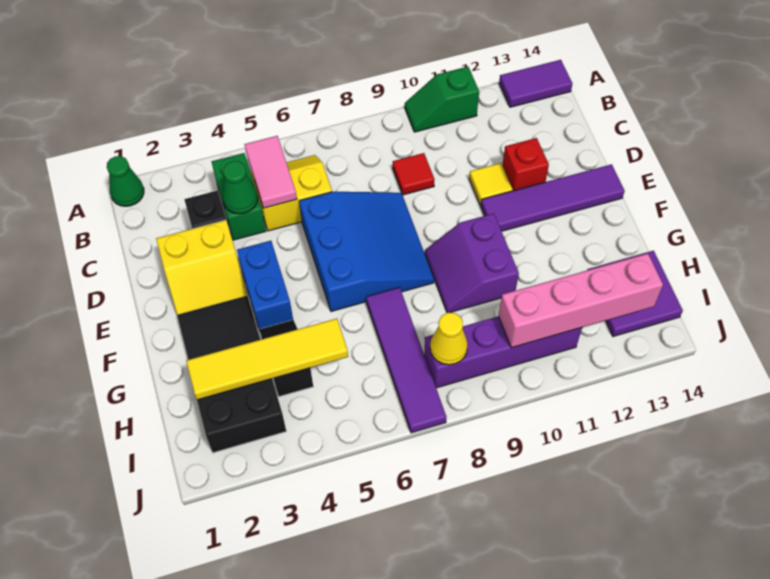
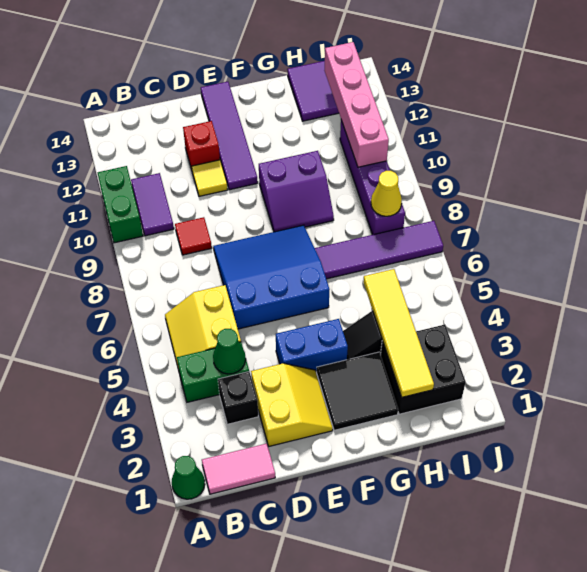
green slope A10:A11 level 1 top 11 -> green brick A10:A11 level 1
purple tile A13:A14 level 1 -> purple tile B10:B11 level 1
pink tile B5:C5 level 2 -> pink tile B1:C1 level 1

